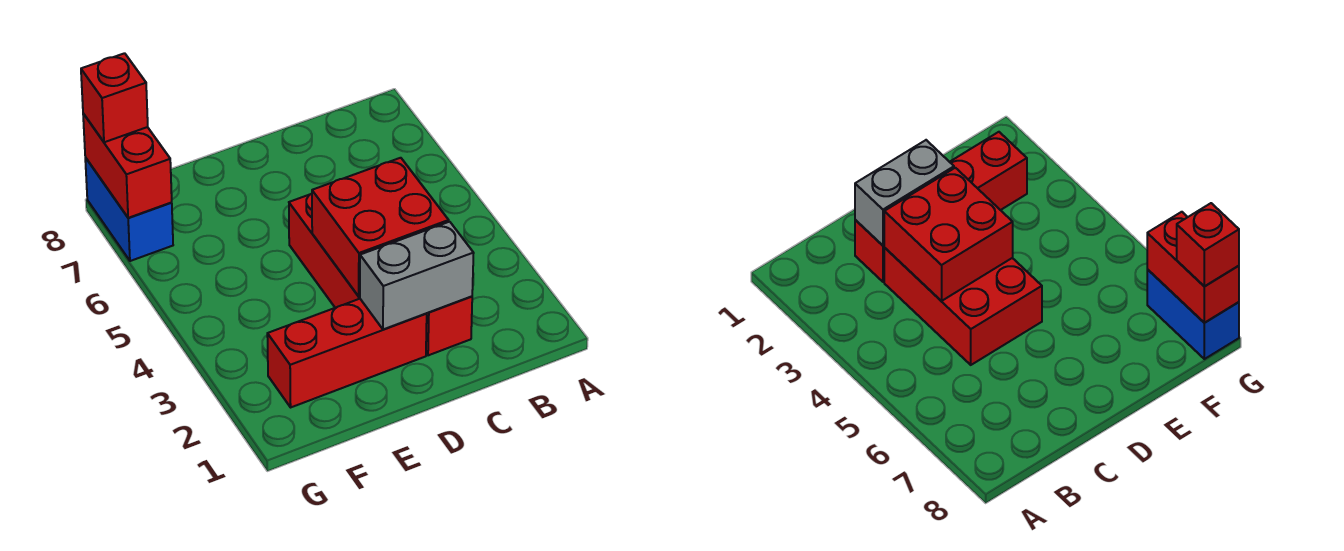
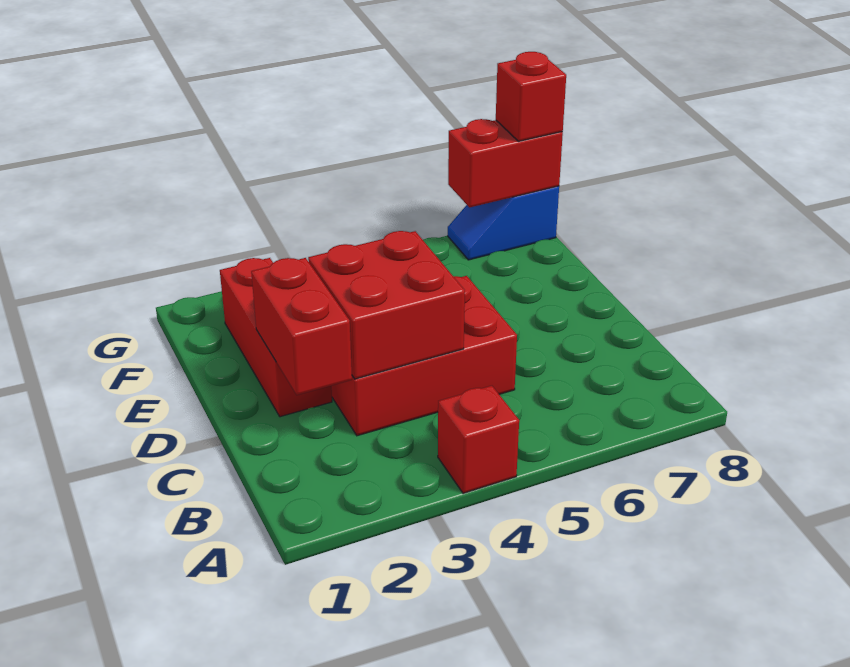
red brick C2 level 1 -> red brick A4 level 1
grey brick C2:D2 level 2 -> red brick C2:D2 level 2
blue brick G7:G8 level 1 -> blue slope G7:G8 level 1 top 8

